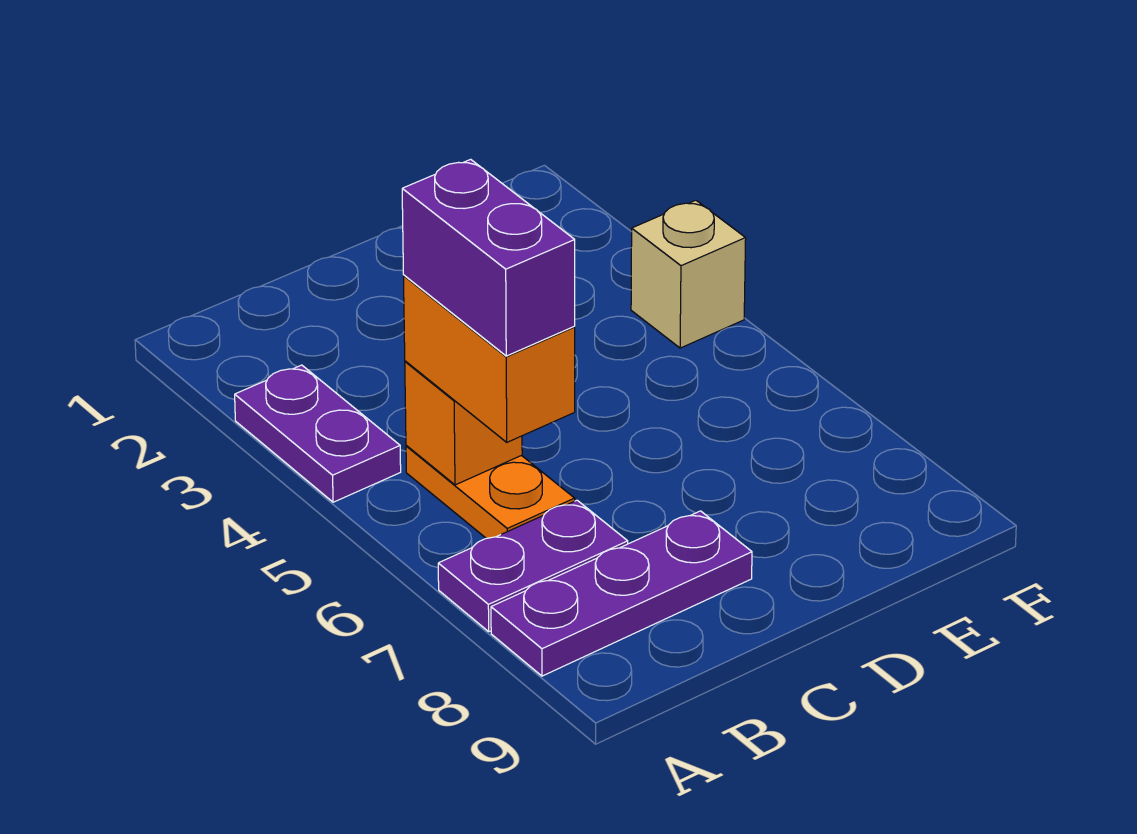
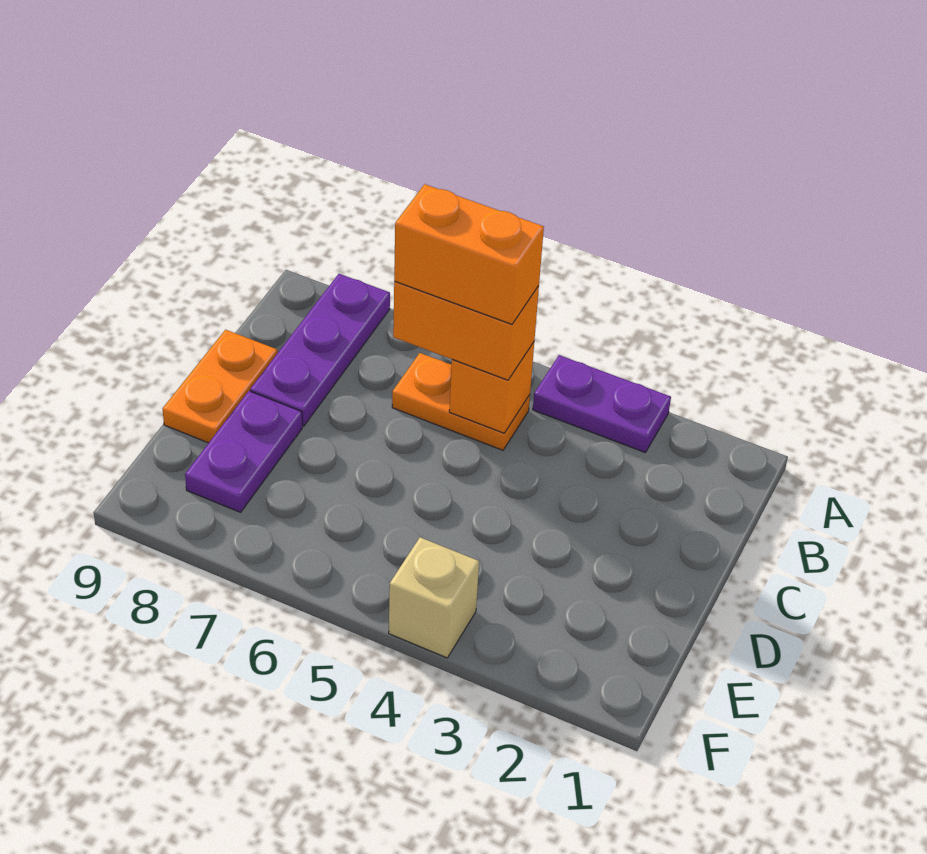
purple plate A7:B7 level 1 -> purple plate D8:E8 level 1
purple brick B5:B6 level 4 -> orange brick B5:B6 level 4
none -> orange plate C9:D9 level 1

